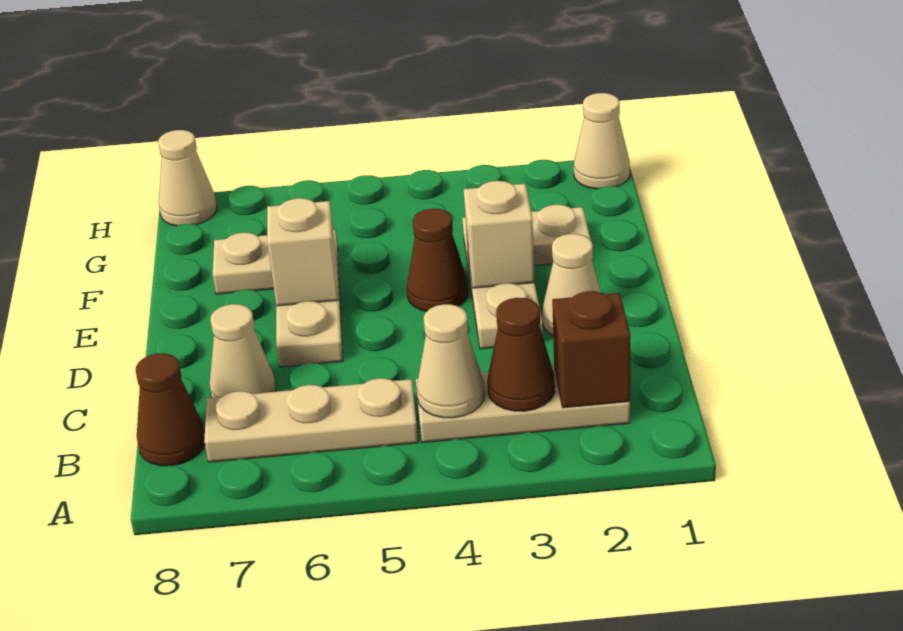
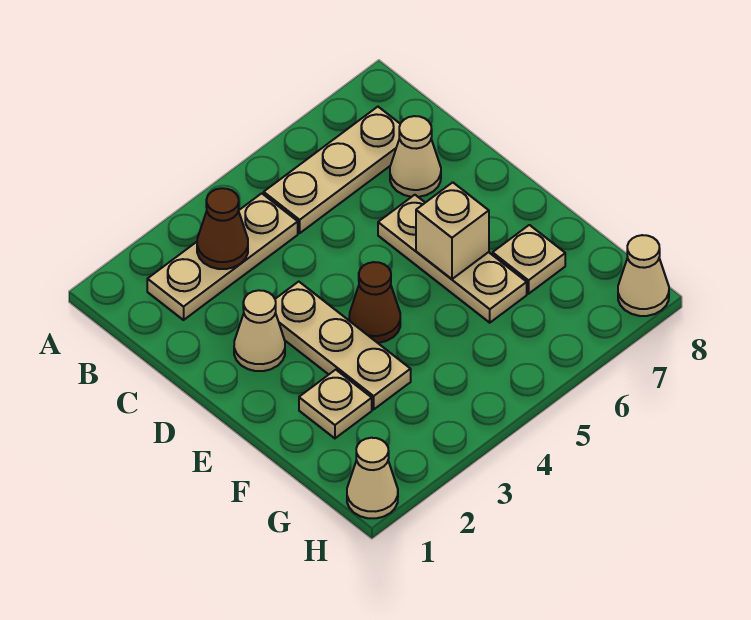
brown brick B2 level 2 -> none
tan cone B4 level 2 -> none
brown cone B8 level 1 -> none
tan brick E3 level 2 -> none

